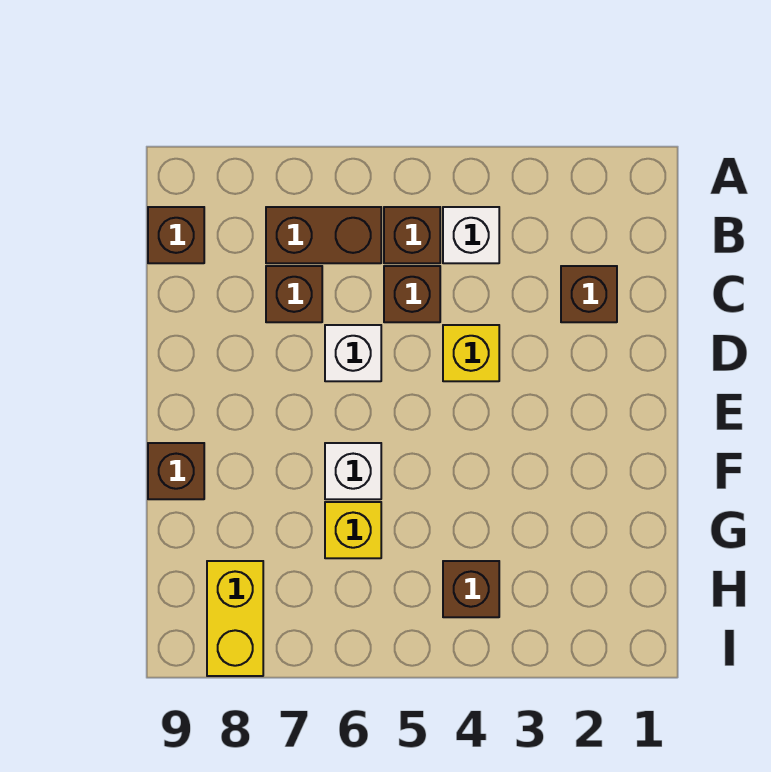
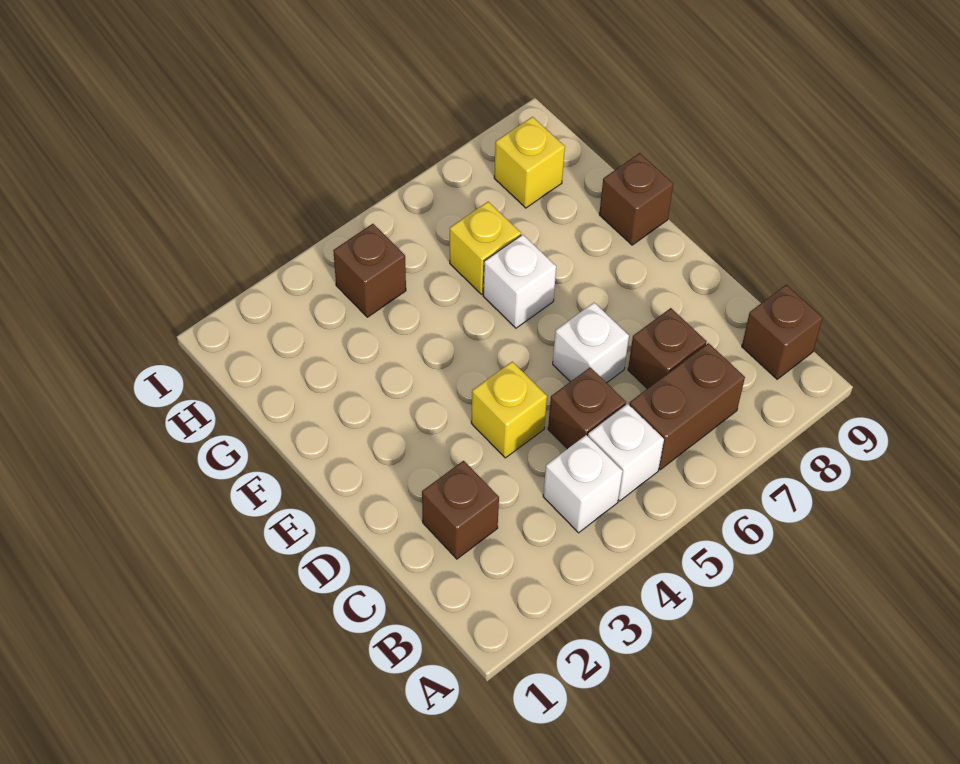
brown brick B5 level 1 -> white brick B5 level 1
yellow brick H8:I8 level 1 -> yellow brick H8 level 1

